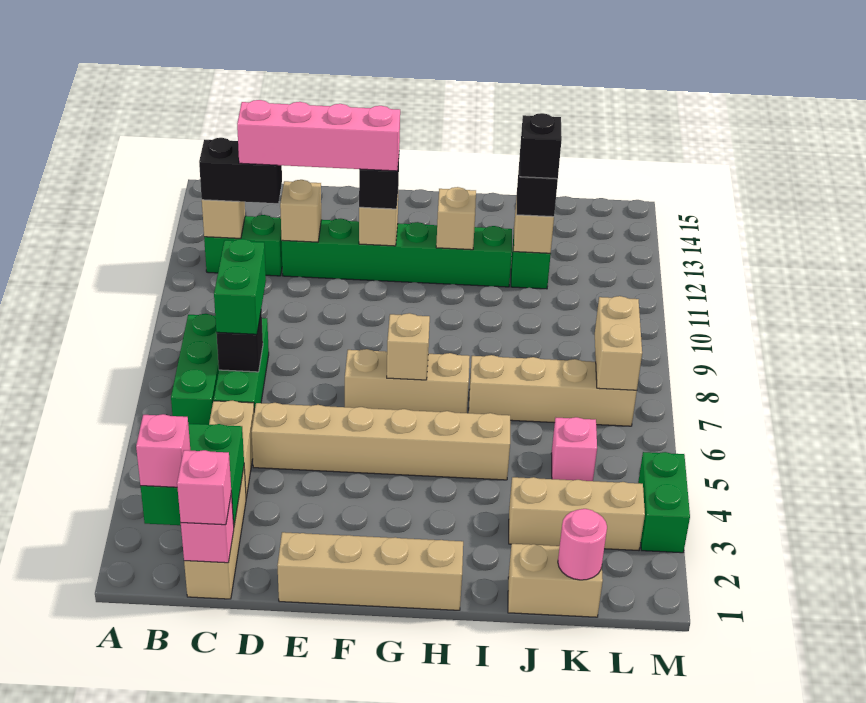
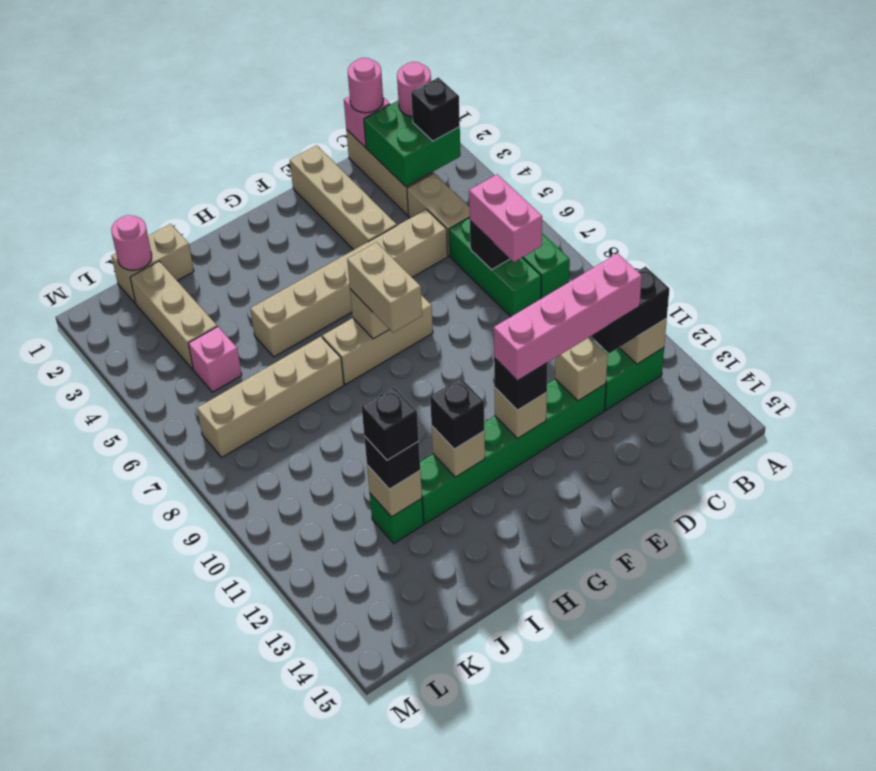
pink brick B2 level 3 -> pink round brick B2 level 3
none -> black brick B3 level 3
pink brick C1 level 3 -> pink round brick C1 level 3
green brick C7:C8 level 3 -> pink brick C7:C8 level 3
tan brick E1:H1 level 1 -> tan brick E1:E4 level 1
none -> black brick H12 level 3
tan brick J3:L3 level 1 -> tan brick K2:K4 level 1
tan brick L7:L8 level 2 -> tan brick G7:G8 level 3
green brick M3:M4 level 1 -> none

